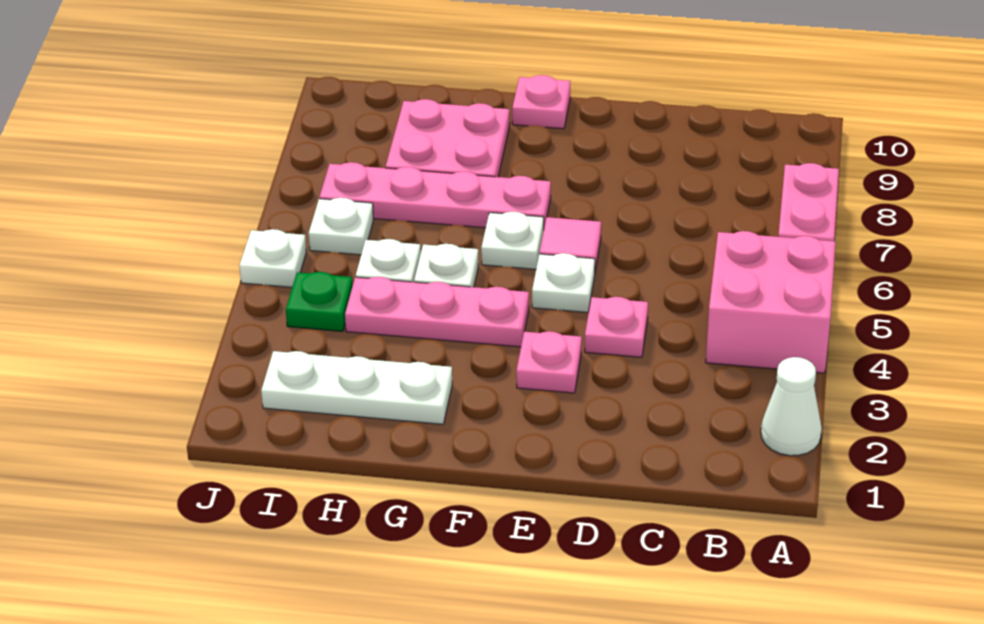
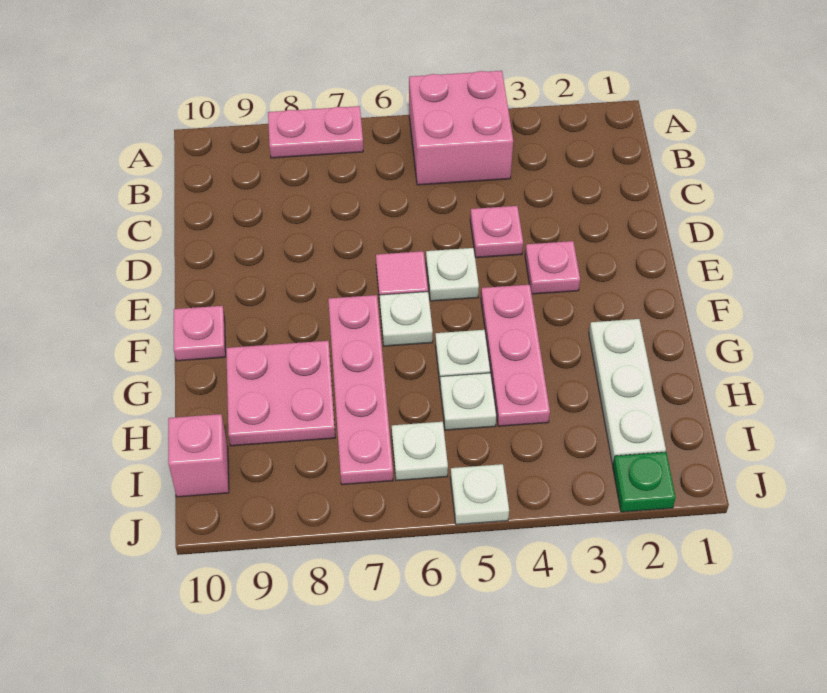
white cone A2 level 1 -> none
green plate I4 level 1 -> green plate J2 level 1
none -> pink brick I10 level 1

